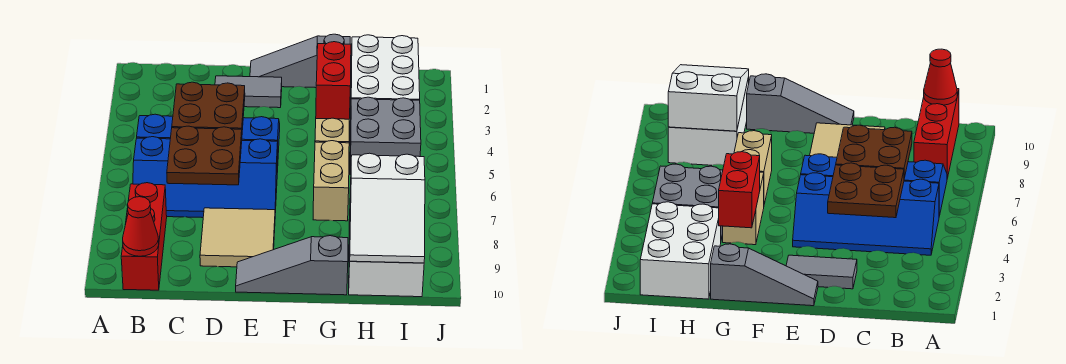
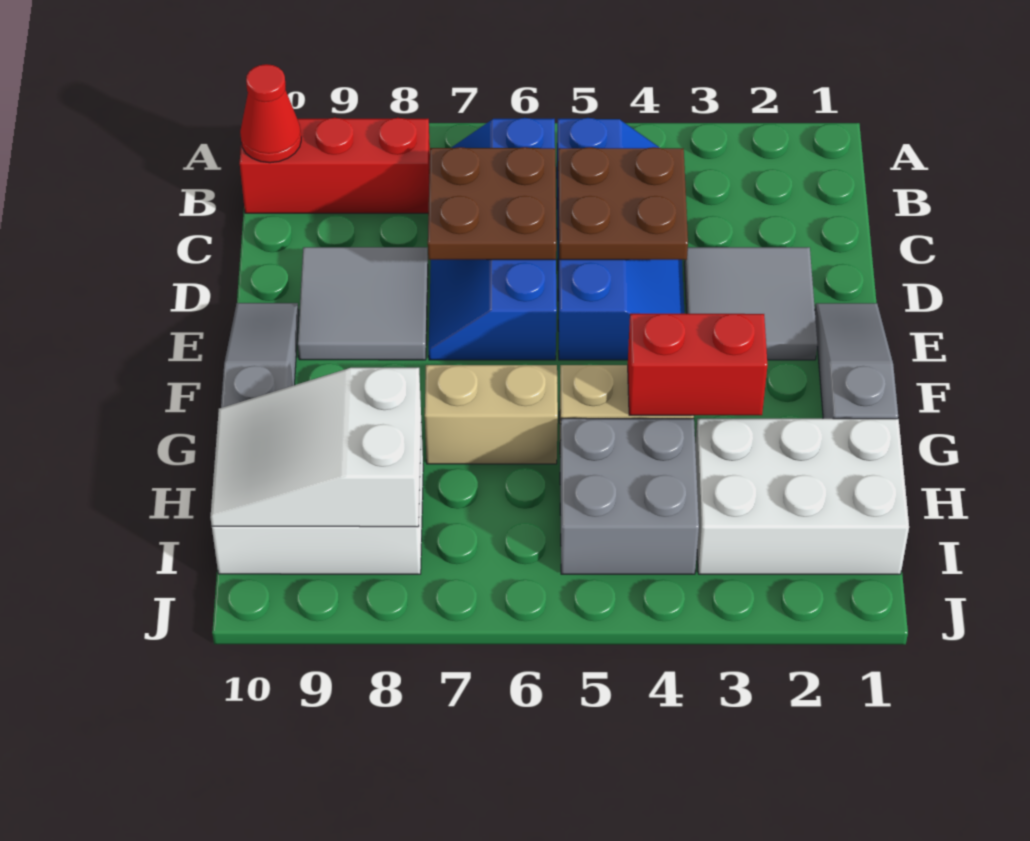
grey tile D2:E2 level 1 -> grey tile D2:E3 level 1
tan tile D8:E9 level 1 -> grey tile D8:E9 level 1

